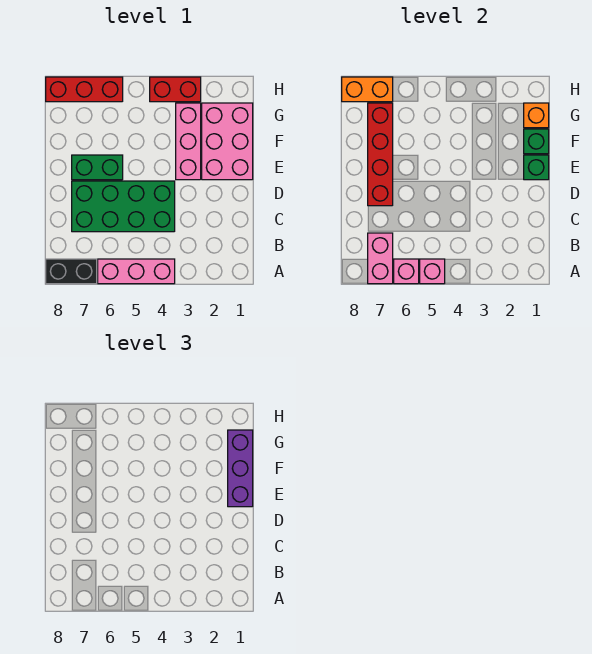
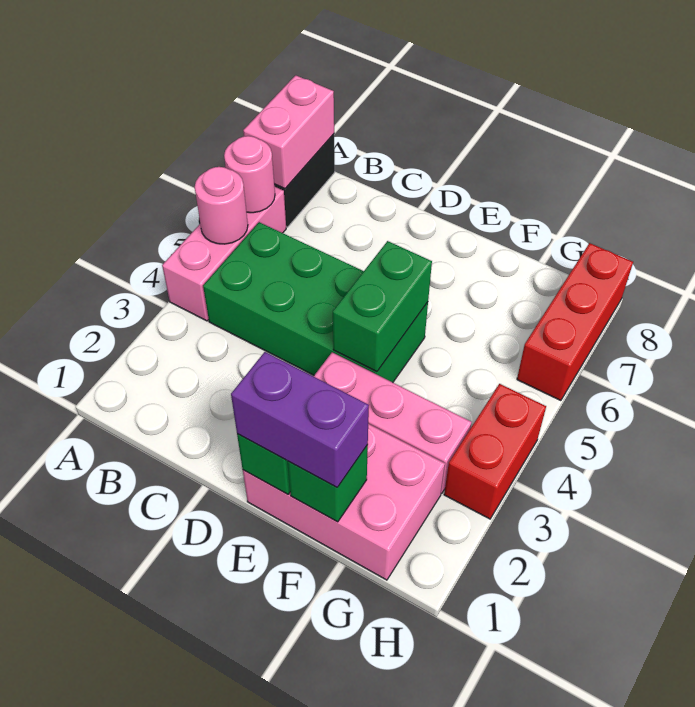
pink brick A5 level 2 -> pink round brick A5 level 2
pink brick A6 level 2 -> pink round brick A6 level 2
pink brick A7:B7 level 2 -> pink brick A7:A8 level 2
green brick C4:D7 level 1 -> green brick B4:E5 level 1
red brick D7:G7 level 2 -> none
purple brick E1:G1 level 3 -> purple brick E1:F1 level 3
green brick E6:E7 level 1 -> green brick E4:E5 level 2
orange brick G1 level 2 -> none
orange brick H7:H8 level 2 -> none

